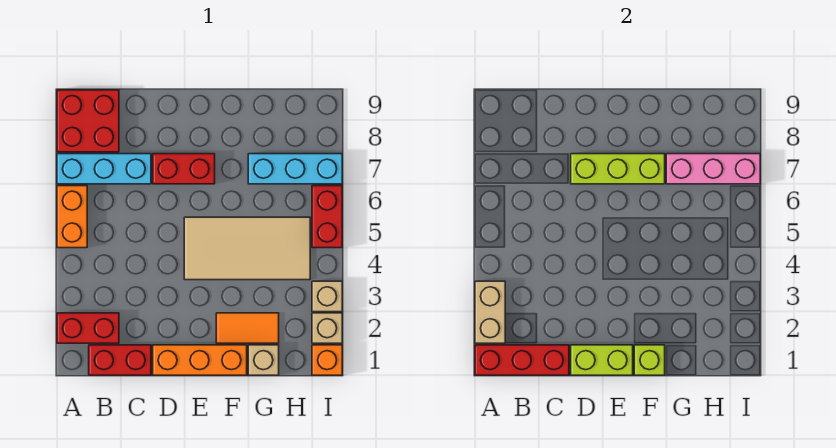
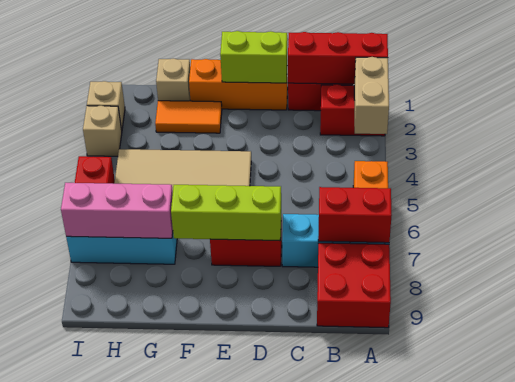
none -> red brick A7:B7 level 2
lime brick F1 level 2 -> none
orange brick I1 level 1 -> none

